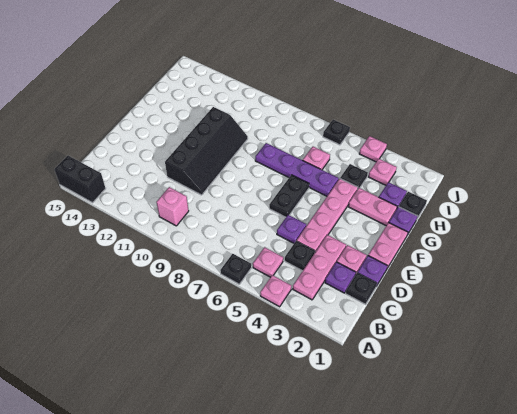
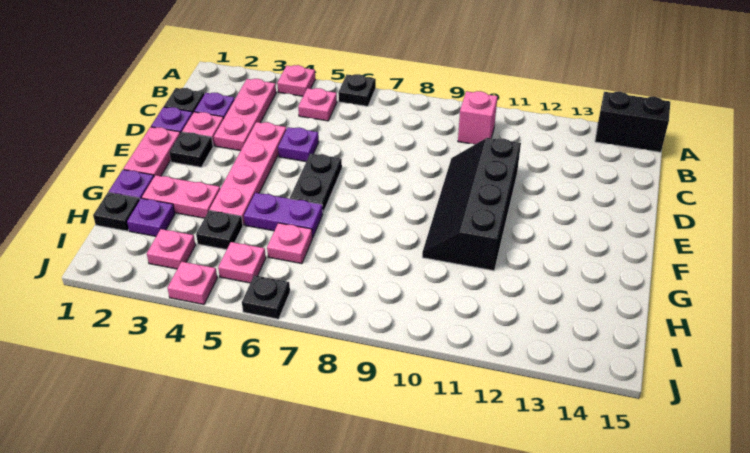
black plate C4 level 1 -> black plate E2 level 1
purple plate G5:G8 level 1 -> purple plate G5:G6 level 1
none -> pink plate I5 level 1

